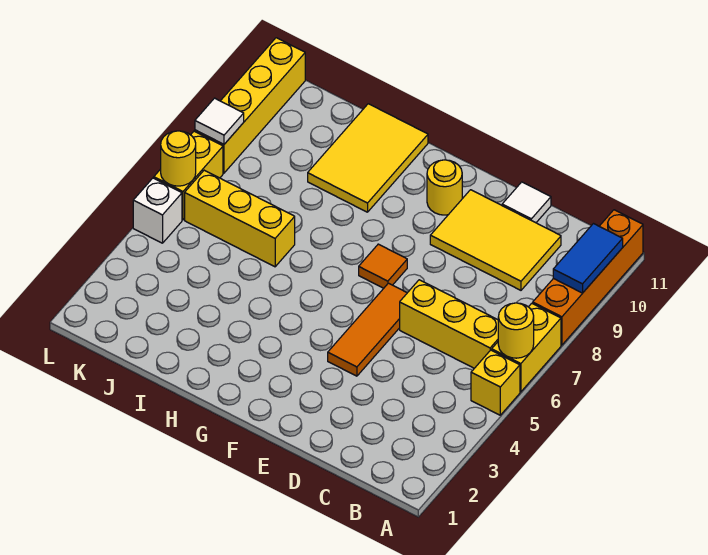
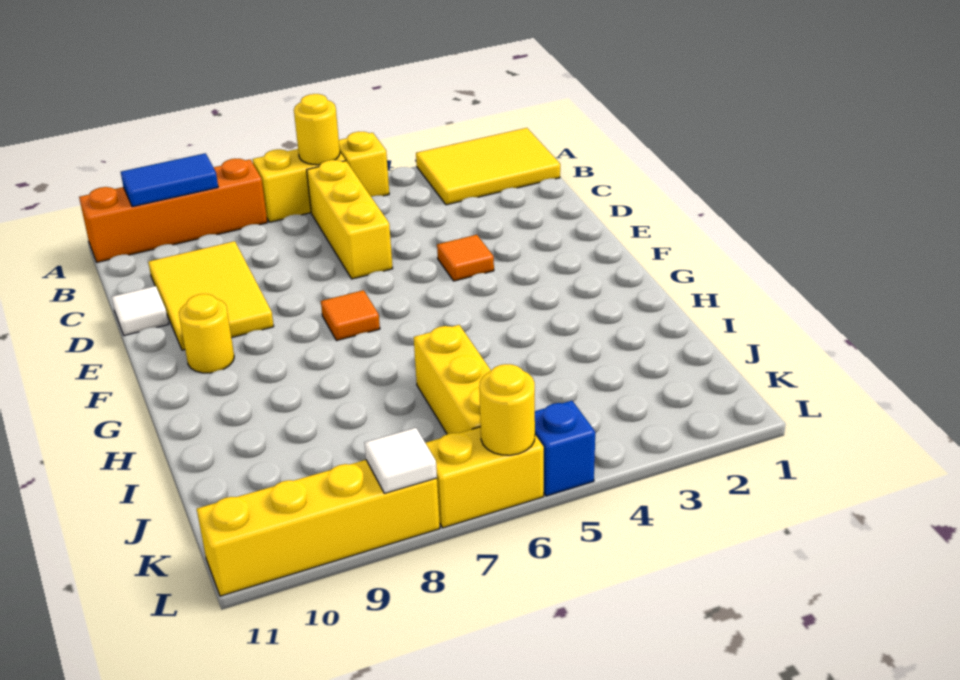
orange tile E4:E6 level 1 -> orange tile E4 level 1
yellow tile H9:I11 level 1 -> yellow tile A1:B3 level 1
white brick L5 level 1 -> blue brick L5 level 1

